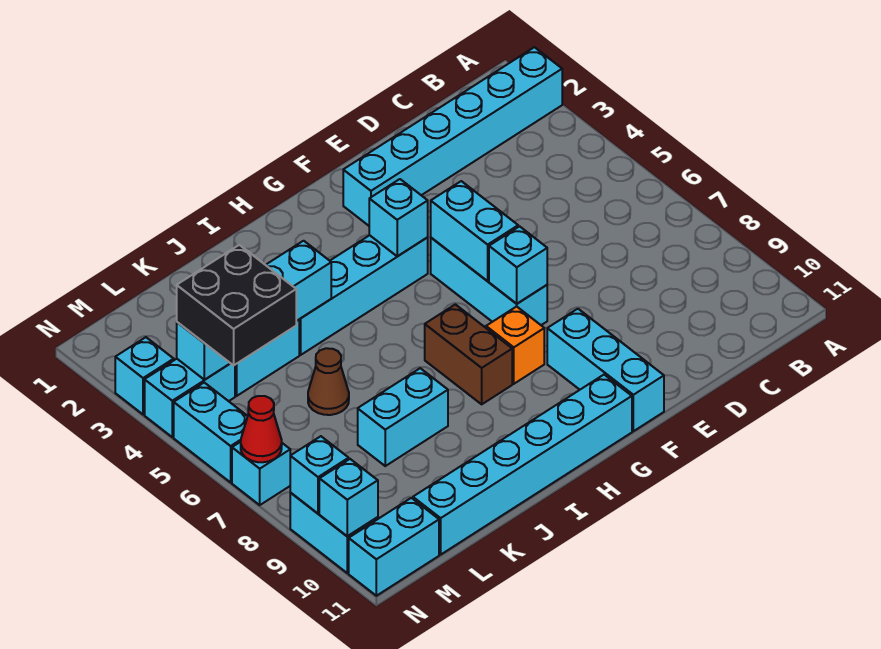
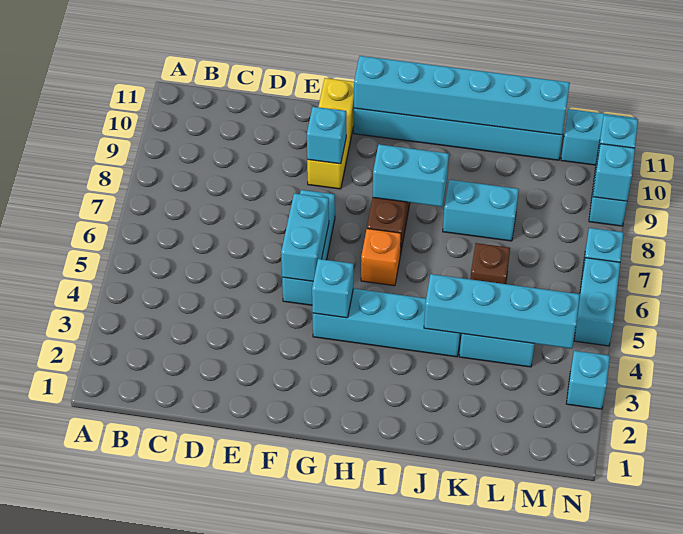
cyan brick A2:F2 level 1 -> cyan brick G11:L11 level 2
cyan brick F7 level 2 -> cyan brick F9 level 2
cyan brick F9:F11 level 1 -> yellow brick F9:F11 level 1
orange brick G8 level 1 -> orange brick H6 level 1
brown cone K6 level 1 -> brown brick K6 level 1
black brick L4:M5 level 3 -> none
cyan brick M4:N4 level 1 -> cyan brick H8:I8 level 2
red cone N7 level 2 -> none

